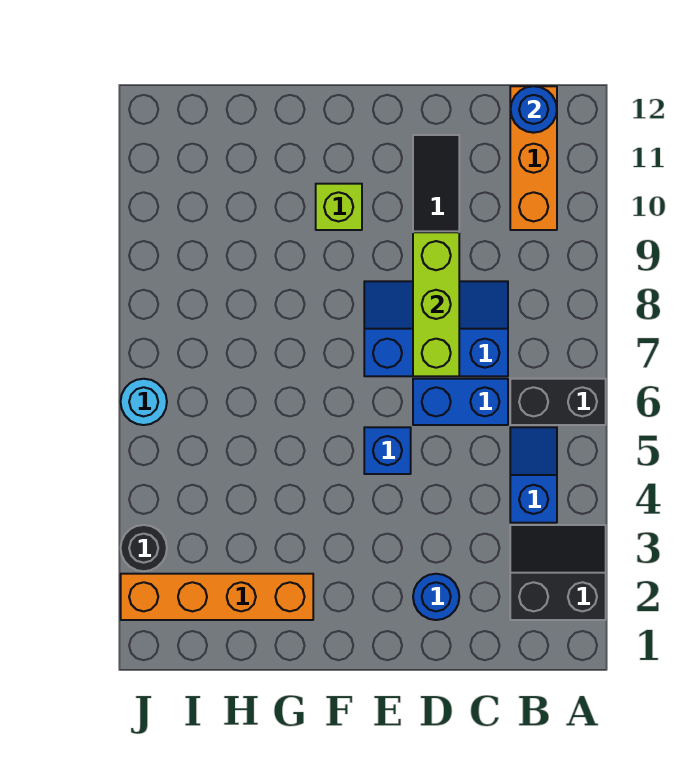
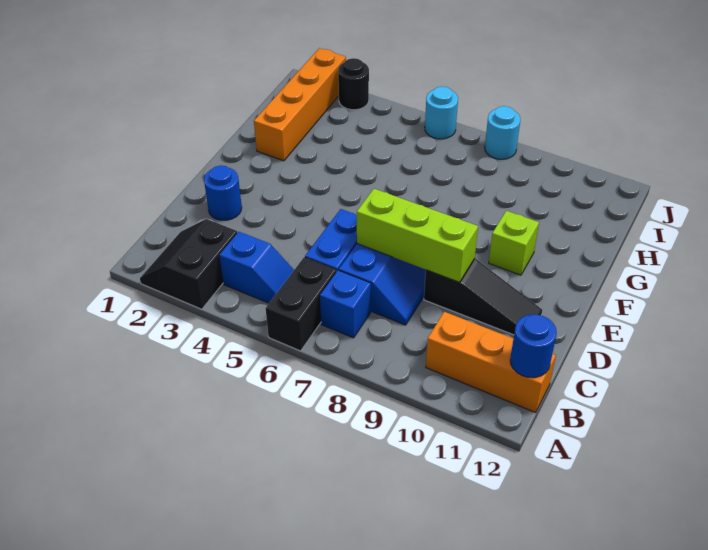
black slope A2:B3 level 1 top 2 -> black slope A2:B3 level 1 top 3
blue brick E5 level 1 -> blue brick B7 level 1
none -> cyan round brick J8 level 1

